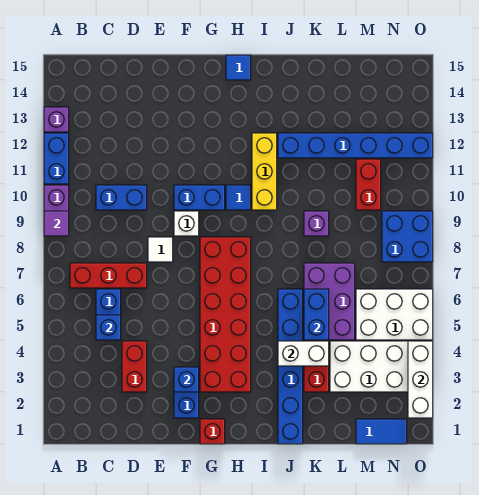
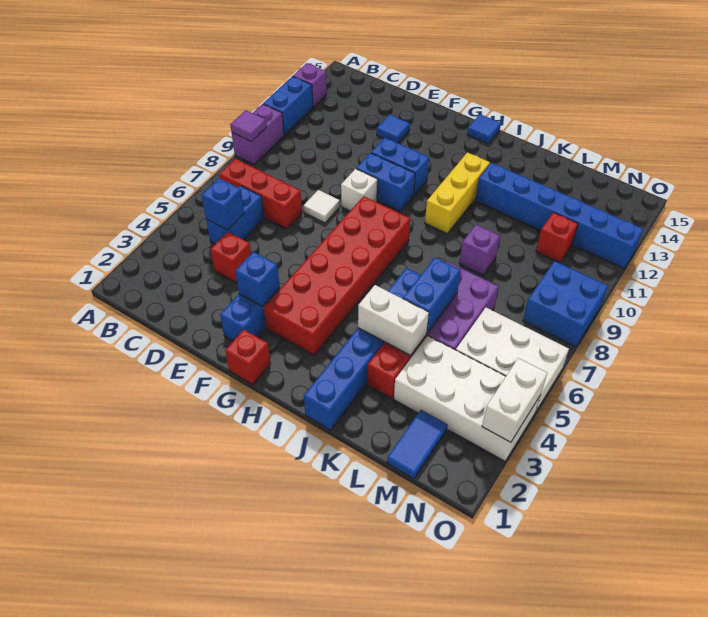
blue brick C10:D10 level 1 -> blue brick F11:G11 level 1
red brick D3:D4 level 1 -> red brick D4 level 1
blue tile H10 level 1 -> blue tile E13 level 1
blue tile M1:N1 level 1 -> blue tile M1:M2 level 1
red brick M10:M11 level 1 -> red brick M11 level 1
white brick O2:O4 level 2 -> white brick O3:O4 level 2

